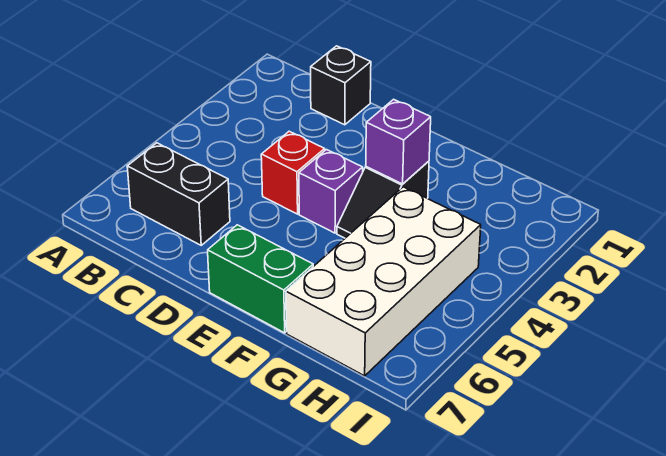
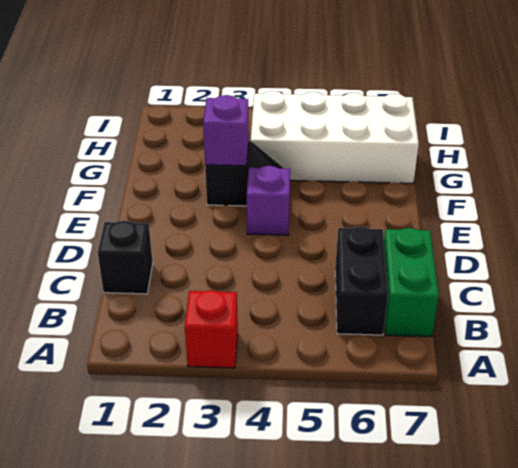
red brick D4 level 1 -> red brick A3 level 1
green brick E7:F7 level 1 -> green brick B7:C7 level 1

